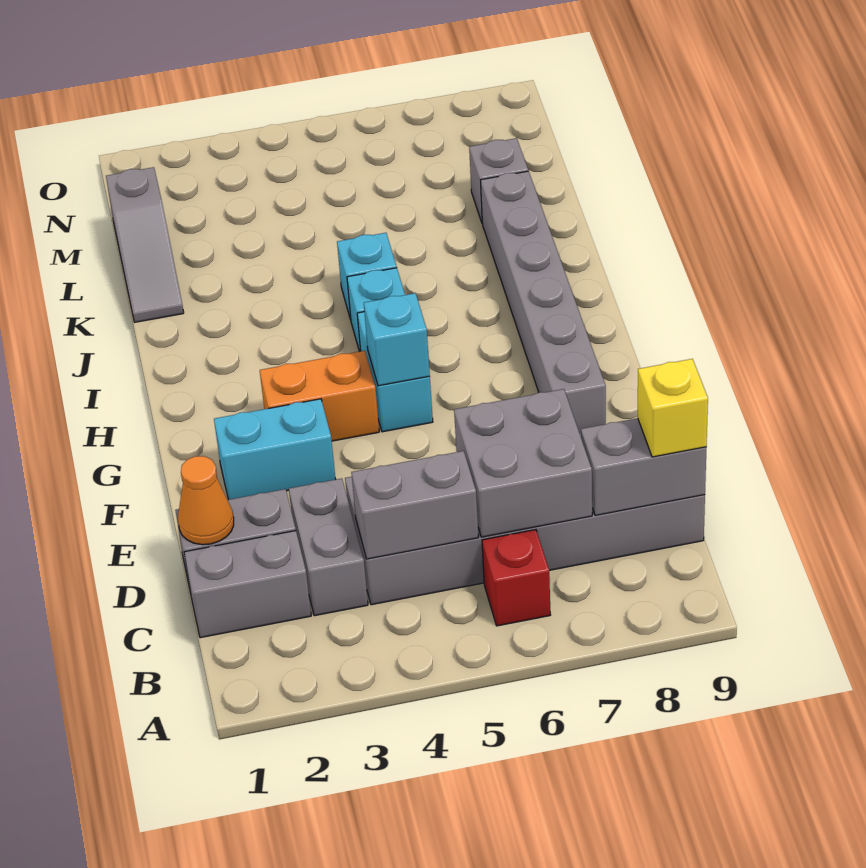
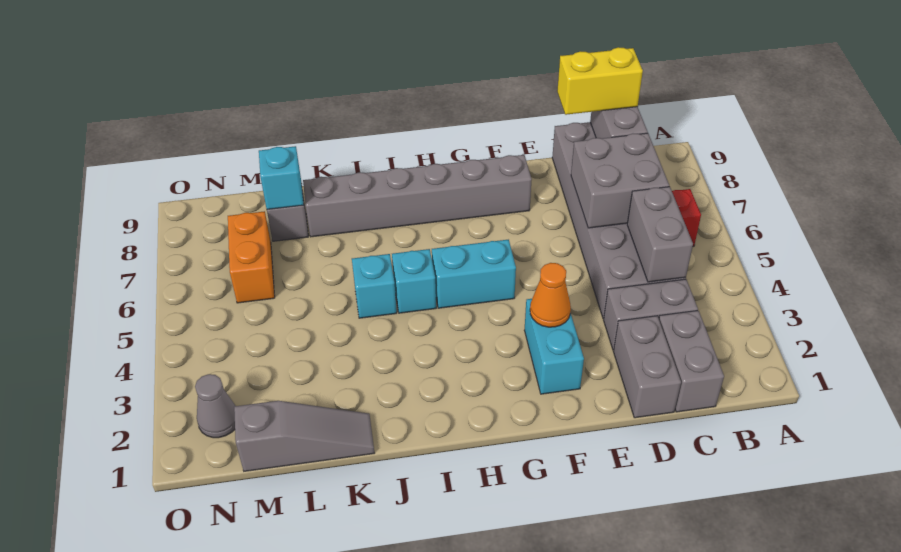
yellow brick C9 level 3 -> yellow brick C9:D9 level 3
orange cone D1 level 2 -> orange cone F3 level 2
orange brick G3:G4 level 1 -> orange brick M6:M7 level 1
cyan brick G5 level 2 -> cyan brick L8 level 2
none -> grey cone N2 level 1

